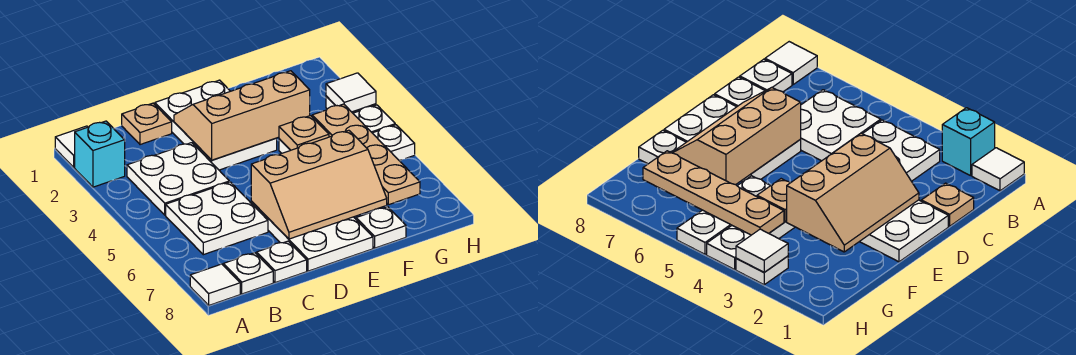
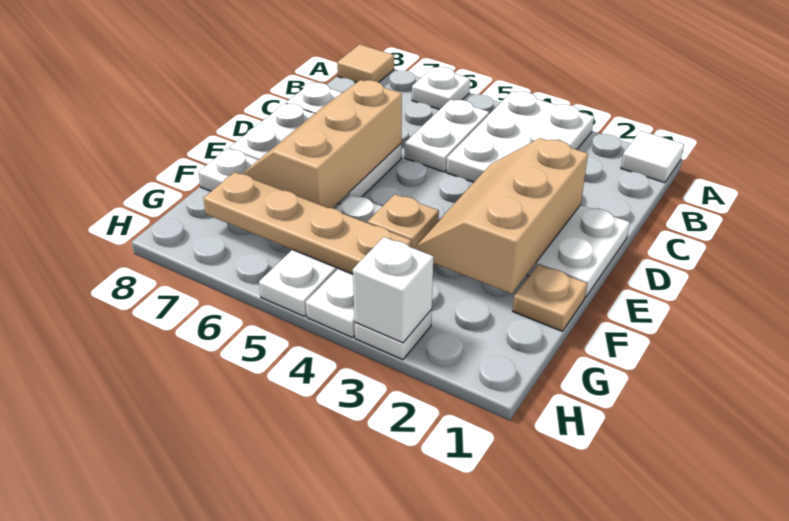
cyan brick A2 level 1 -> none
white tile A8 level 1 -> tan tile A8 level 1
white plate B3:C4 level 1 -> white plate A3:C4 level 1
white plate B5:C6 level 1 -> white plate B5:C5 level 1
white plate B8 level 1 -> white plate A6 level 1
tan plate C1 level 1 -> tan plate F1 level 1
tan slope D2:F3 level 2 top 3 -> tan slope D2:F3 level 2 top 2
white tile H3 level 2 -> white brick H3 level 2

